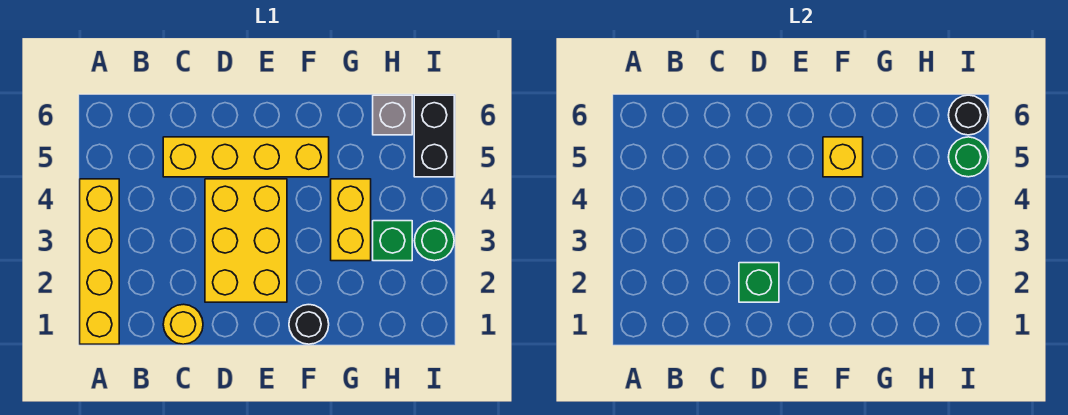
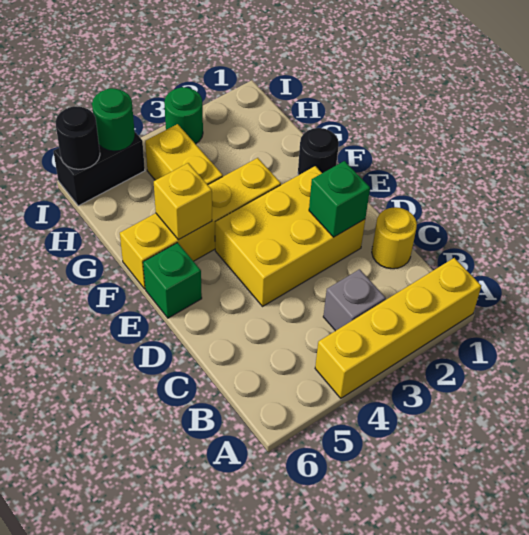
yellow brick C5:F5 level 1 -> yellow brick F3:F6 level 1
yellow brick G3:G4 level 1 -> yellow brick G4:H4 level 1
green brick H3 level 1 -> green brick E6 level 1
grey brick H6 level 1 -> grey brick B3 level 1

